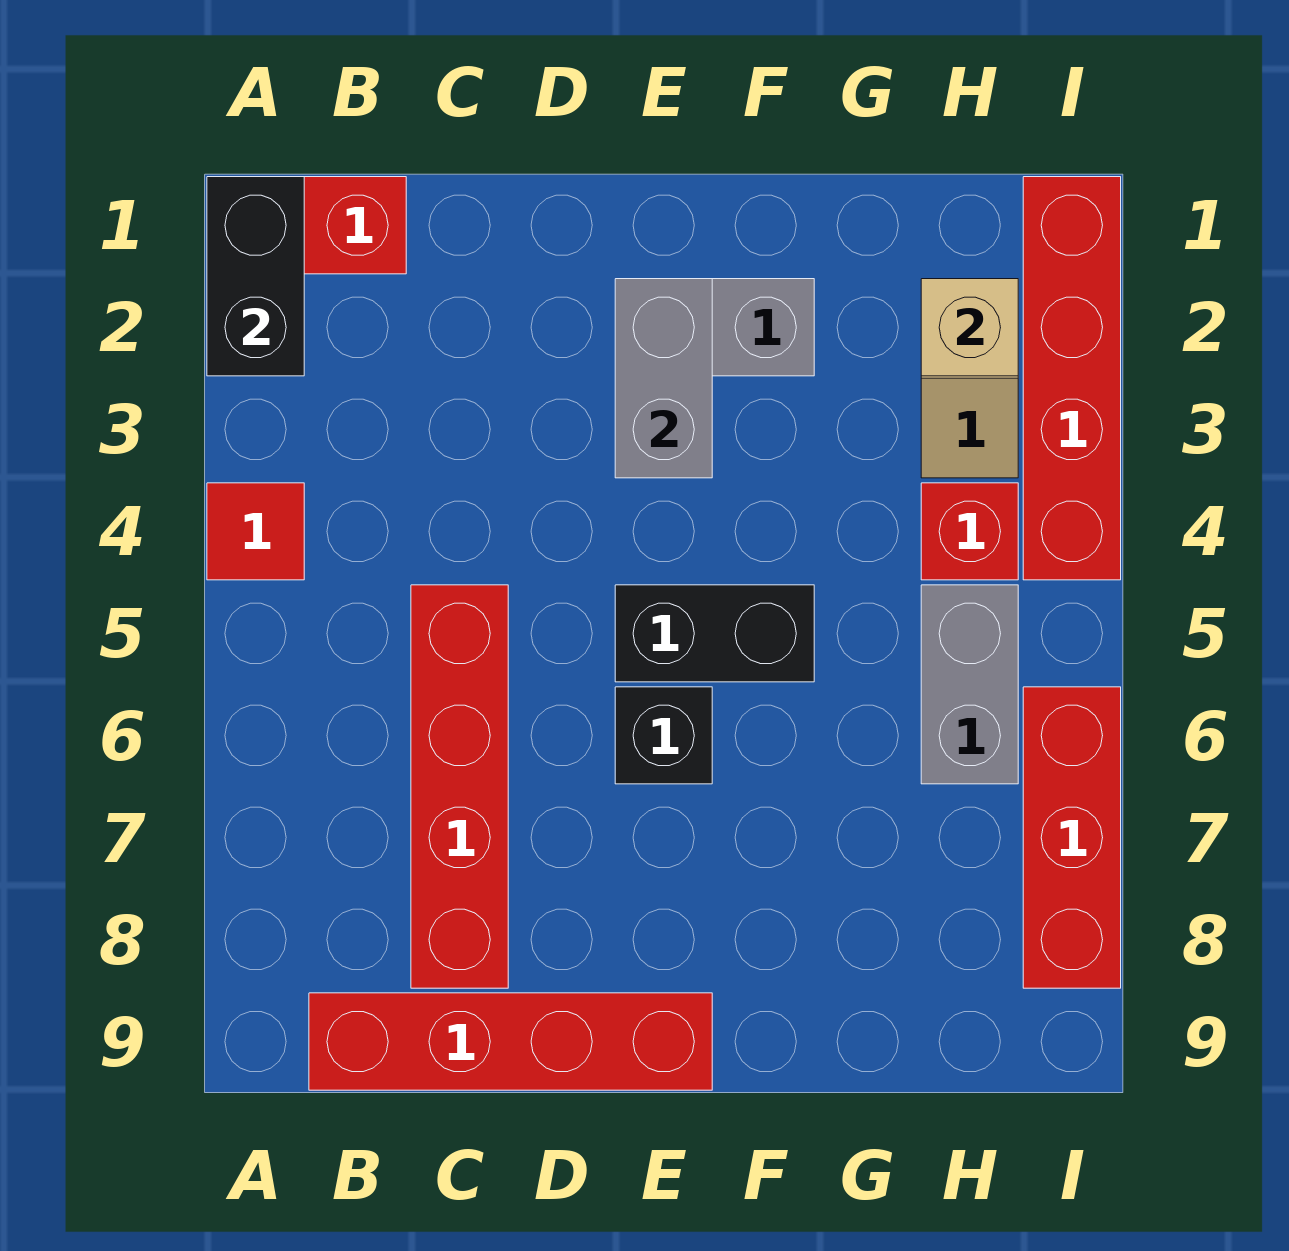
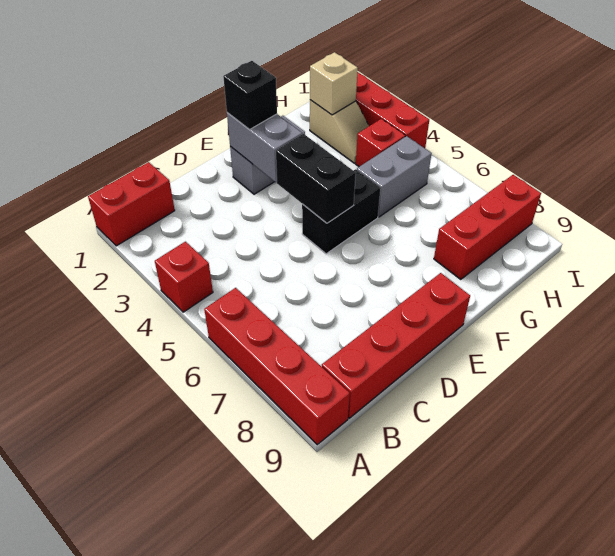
black brick A1:A2 level 2 -> black brick E4:E5 level 2
red tile A4 level 1 -> red brick A4 level 1
red brick C5:C8 level 1 -> red brick A6:A9 level 1
black brick E6 level 1 -> black brick E2 level 3
grey brick H5:H6 level 1 -> grey brick G5:H5 level 1
red brick I6:I8 level 1 -> red brick G8:I8 level 1

